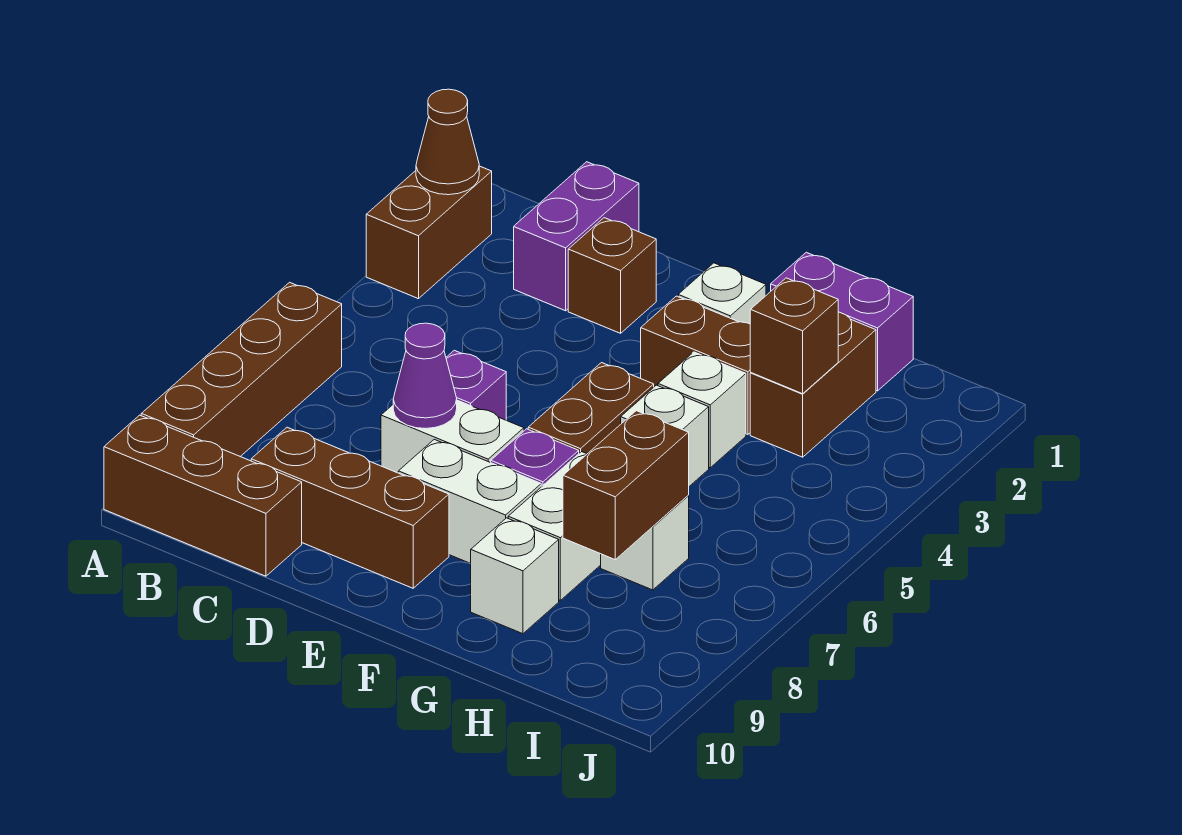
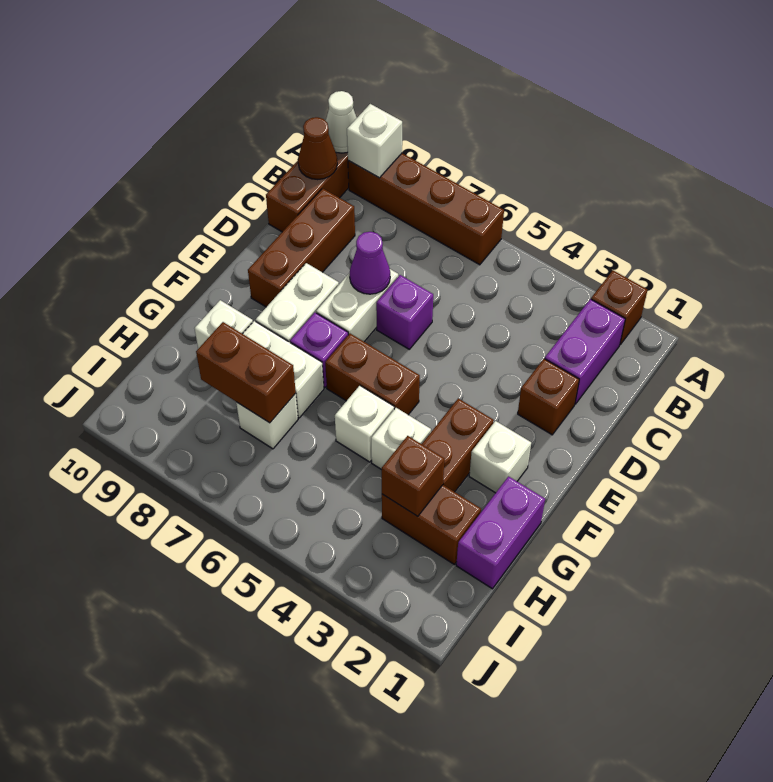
brown brick A2:A3 level 1 -> brown brick A2 level 1
brown cone A2 level 2 -> brown cone B10 level 2
none -> white brick A9 level 2
none -> white cone A10 level 2
purple brick C1:C2 level 1 -> purple brick B2:C2 level 1

